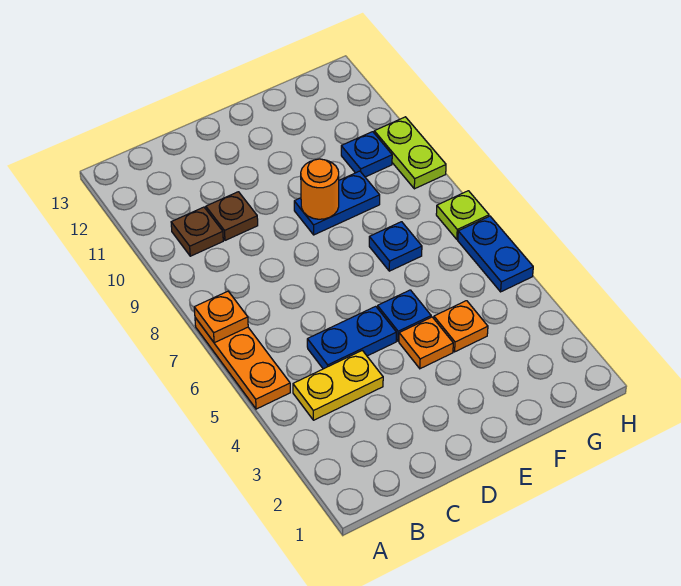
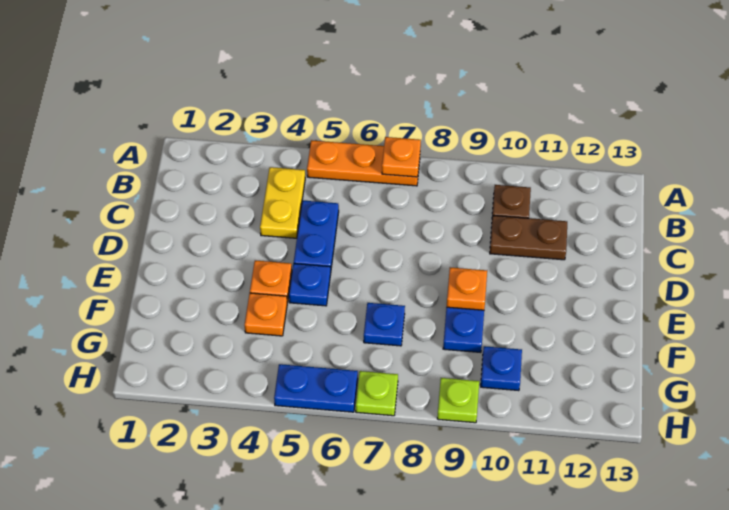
brown plate C10 level 1 -> brown plate C10:C11 level 1
orange round brick E9 level 2 -> orange plate E9 level 2
lime plate H9:H10 level 1 -> lime plate H9 level 1

